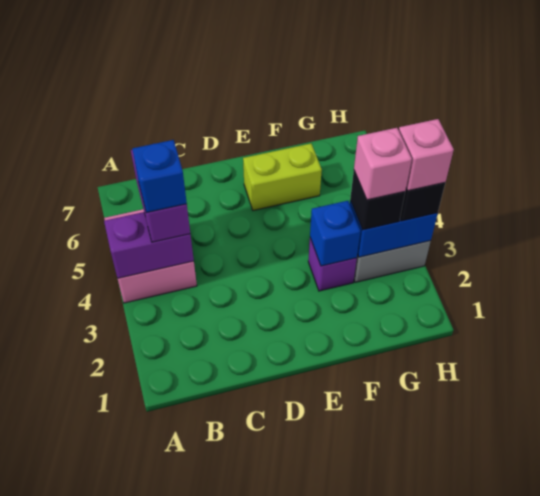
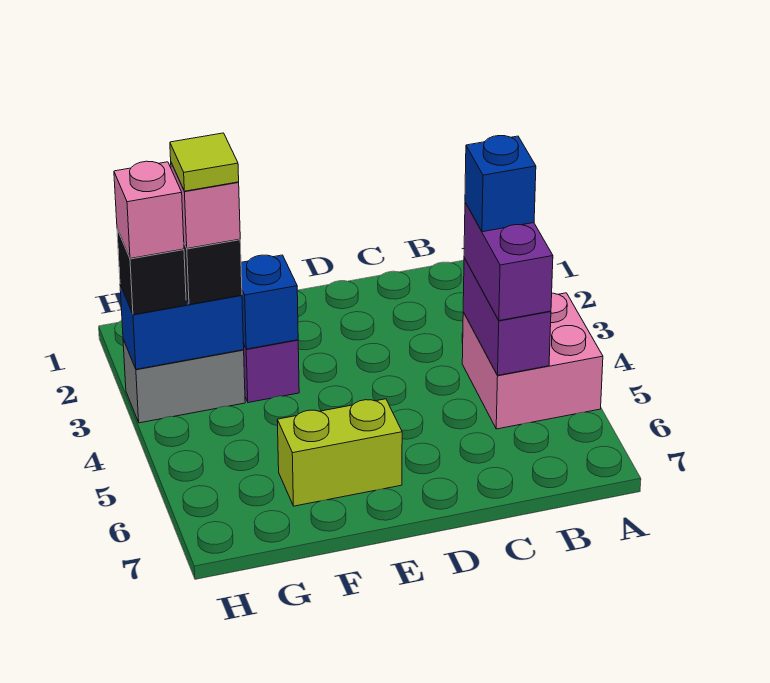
purple brick A4:B4 level 2 -> purple brick B4:B5 level 2
none -> lime tile G3 level 5

